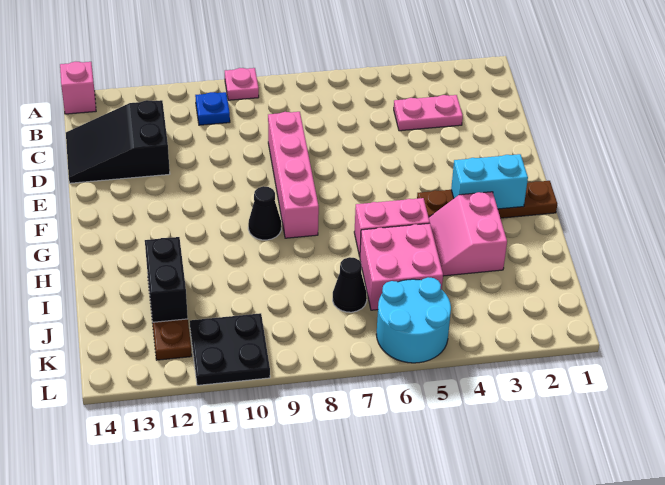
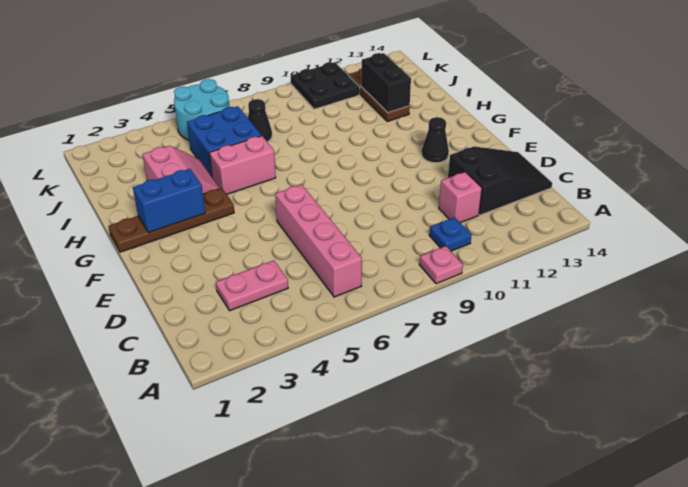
pink brick A14 level 1 -> pink brick C11 level 1
pink brick D8:G8 level 1 -> pink brick B6:E6 level 1
cyan brick G2:G3 level 2 -> blue brick G2:G3 level 2
black cone G9 level 1 -> black cone F12 level 1
pink brick I5:J6 level 1 -> blue brick I5:J6 level 1

